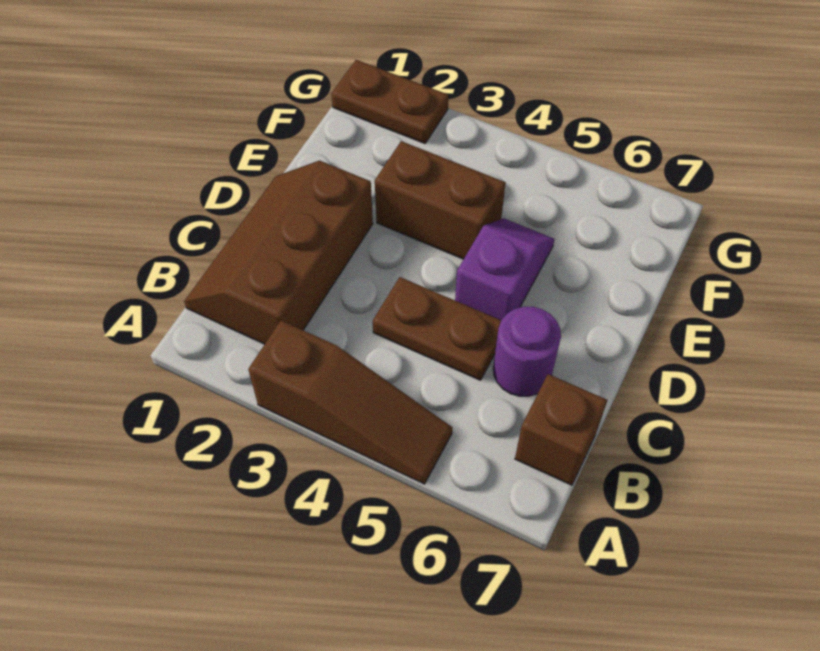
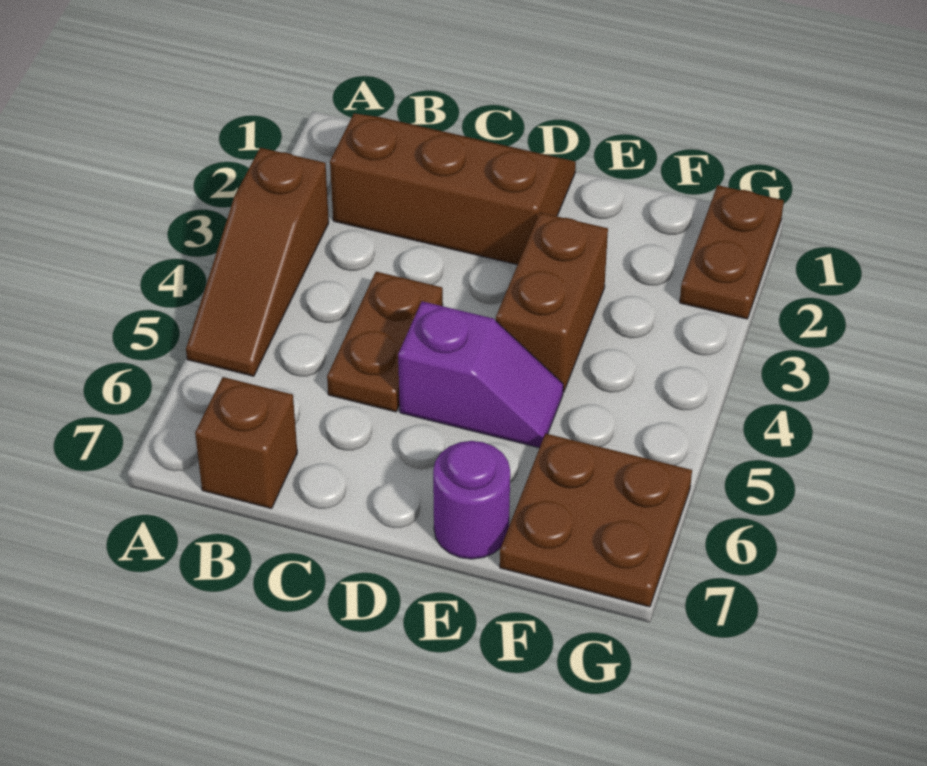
purple round brick C6 level 1 -> purple round brick E7 level 1
none -> brown plate F6:G7 level 1

